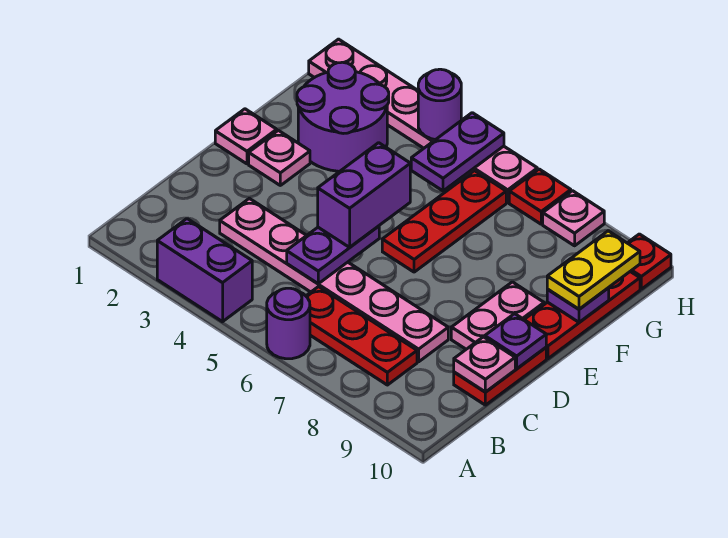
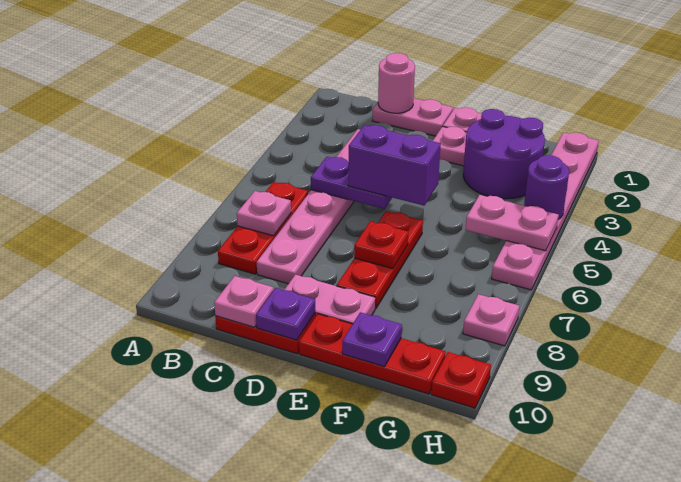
purple brick A3:A4 level 1 -> none
purple round brick A6 level 1 -> none
none -> pink plate B7 level 2
none -> pink plate C1:D1 level 1
none -> pink round brick C1 level 2
red plate E6:G6 level 1 -> red plate E6:E8 level 1
yellow plate F10:G10 level 3 -> none
purple plate G5:H5 level 2 -> pink plate G5:H5 level 2
red plate H7 level 1 -> red plate E7 level 2

